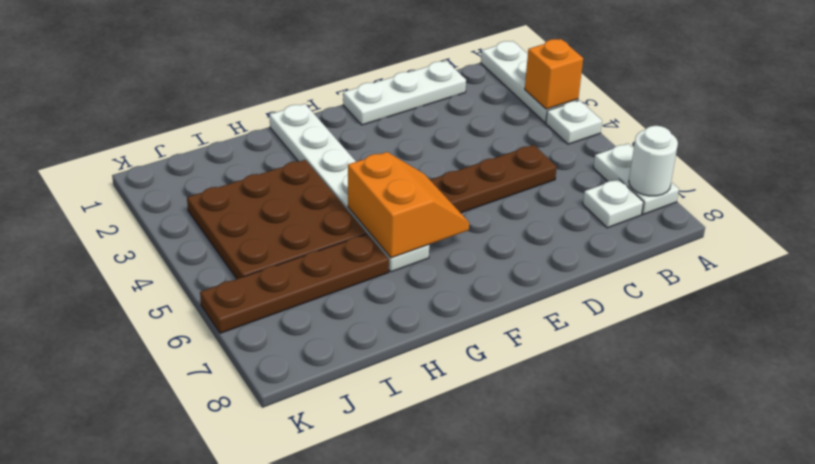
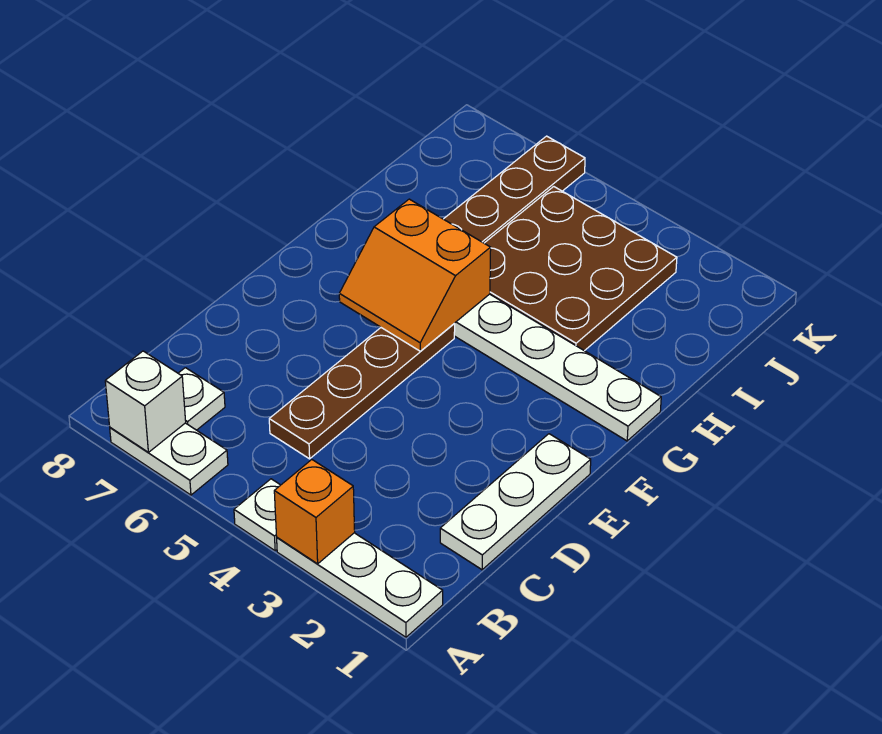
white round brick A7 level 2 -> white brick A7 level 2

